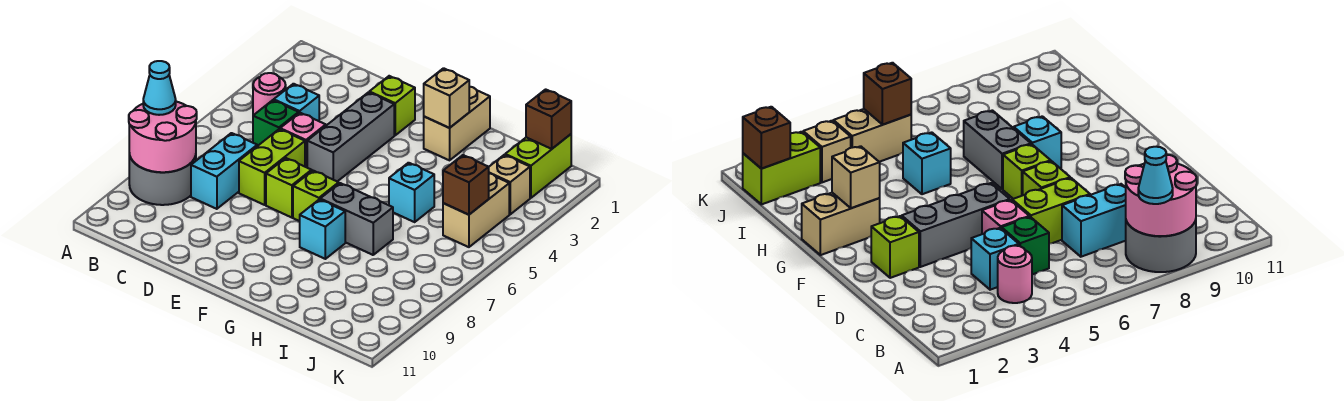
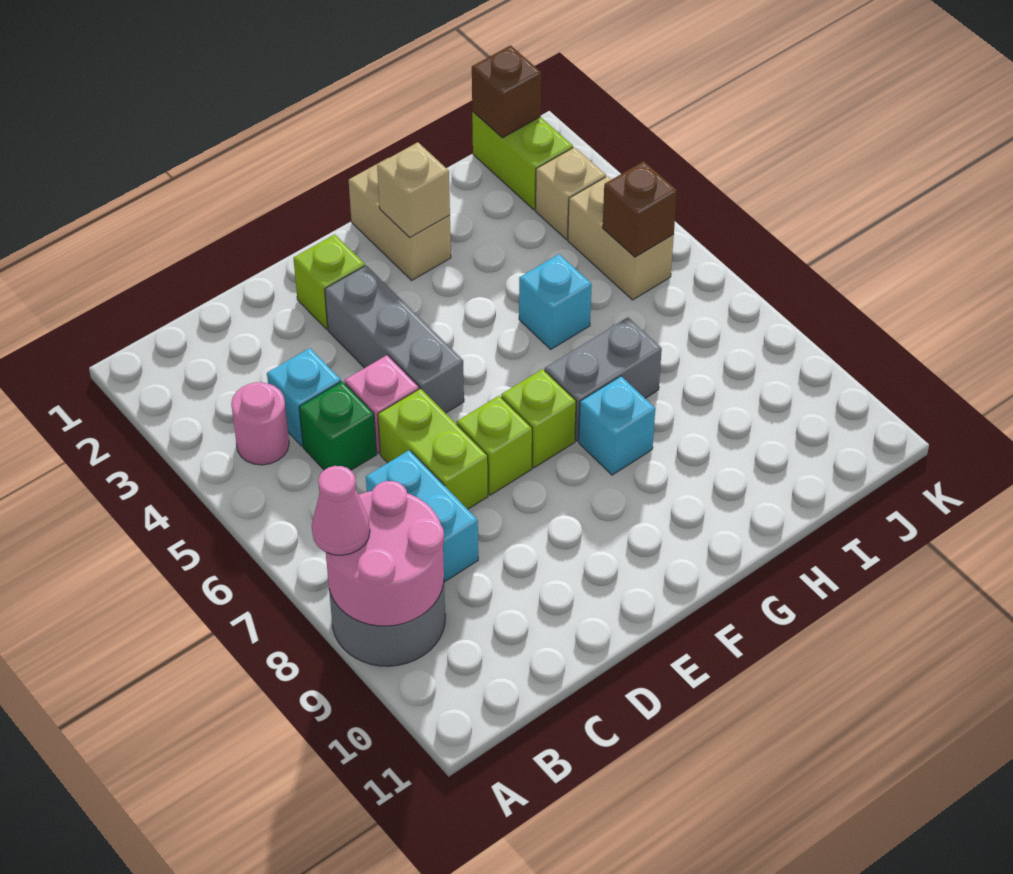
cyan cone A8 level 3 -> pink cone A8 level 3

